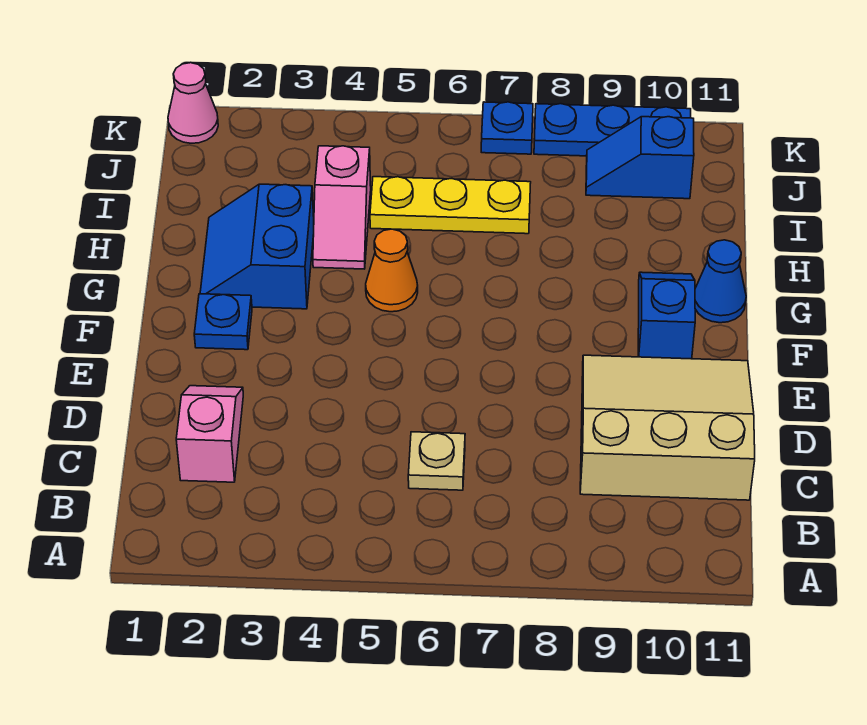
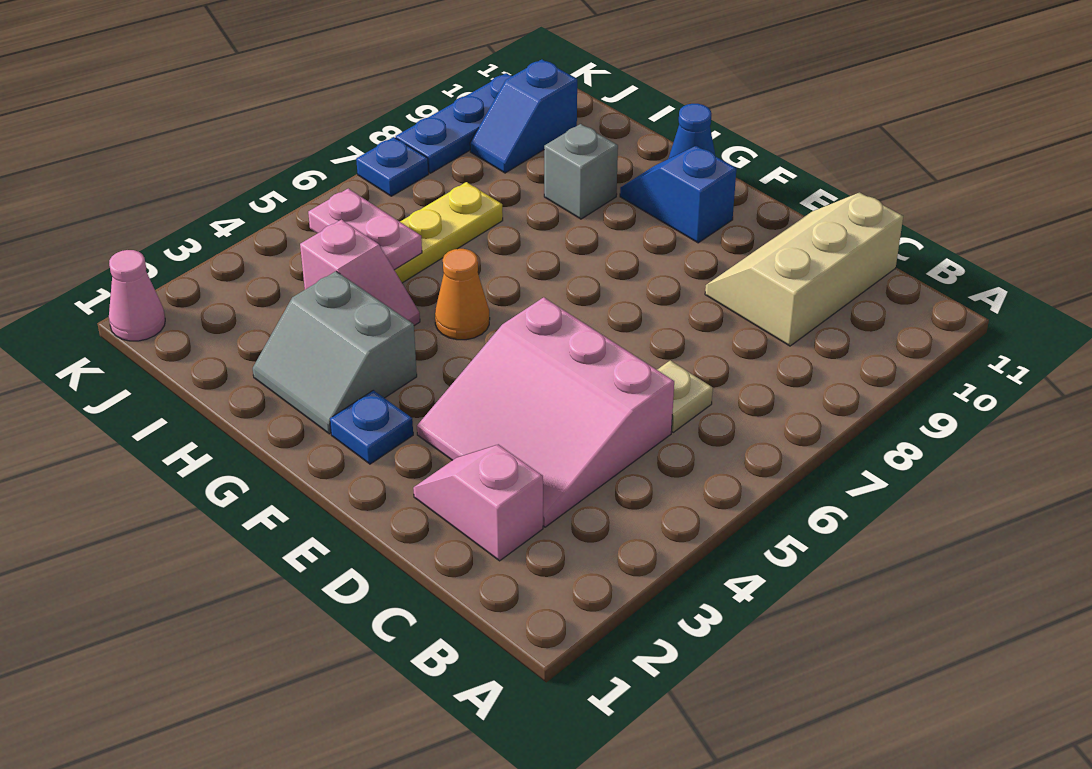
none -> pink slope C3:E5 level 1 top 5
tan slope C9:E11 level 1 top C -> tan slope C9:D11 level 1 top C
blue slope G2:H3 level 1 top 3 -> grey slope G2:H3 level 1 top 3
none -> grey brick H9 level 1
none -> pink plate I5:J5 level 2

